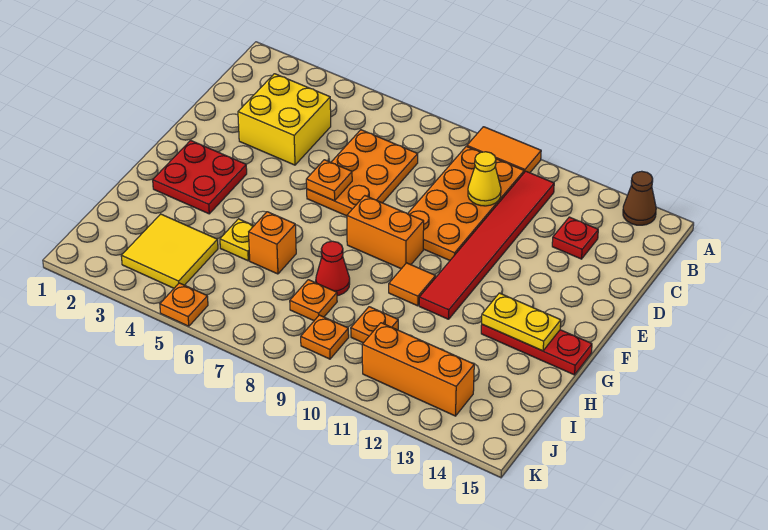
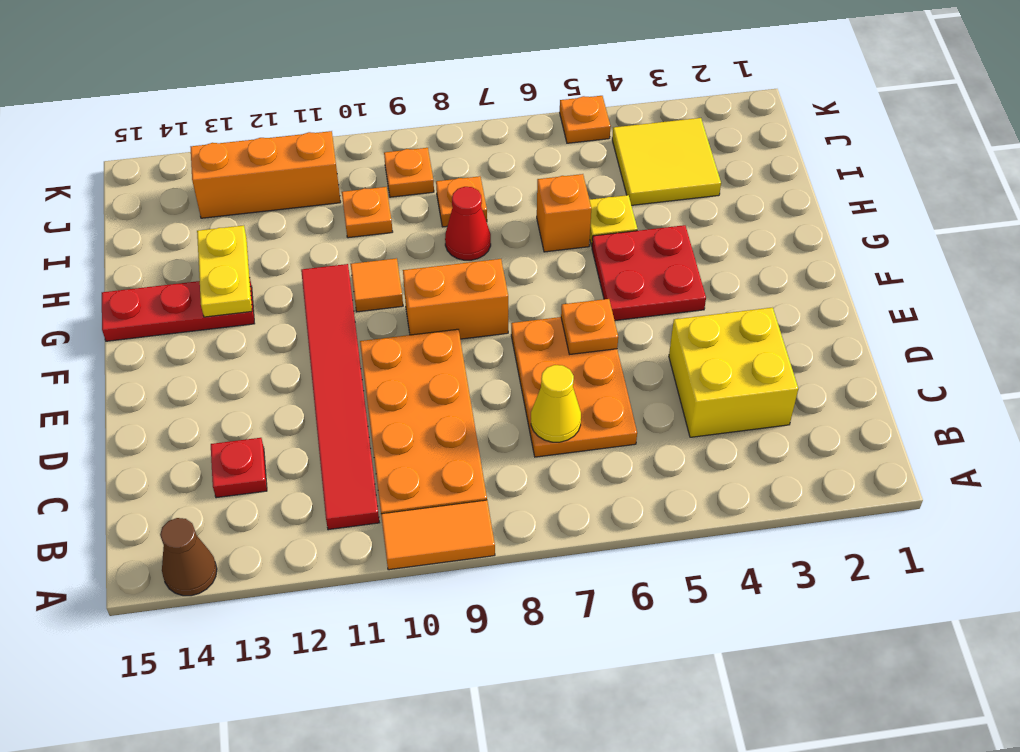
yellow cone C10 level 2 -> yellow cone C7 level 2
red plate F2:G3 level 1 -> red plate F4:G5 level 1
yellow plate G13:G14 level 2 -> yellow plate G13:H13 level 2

